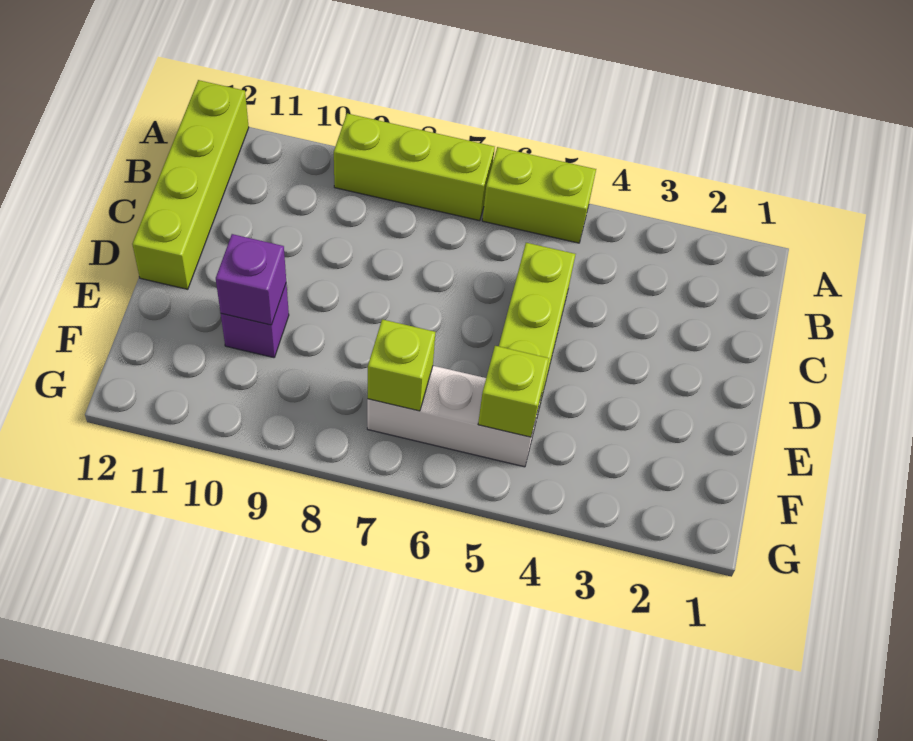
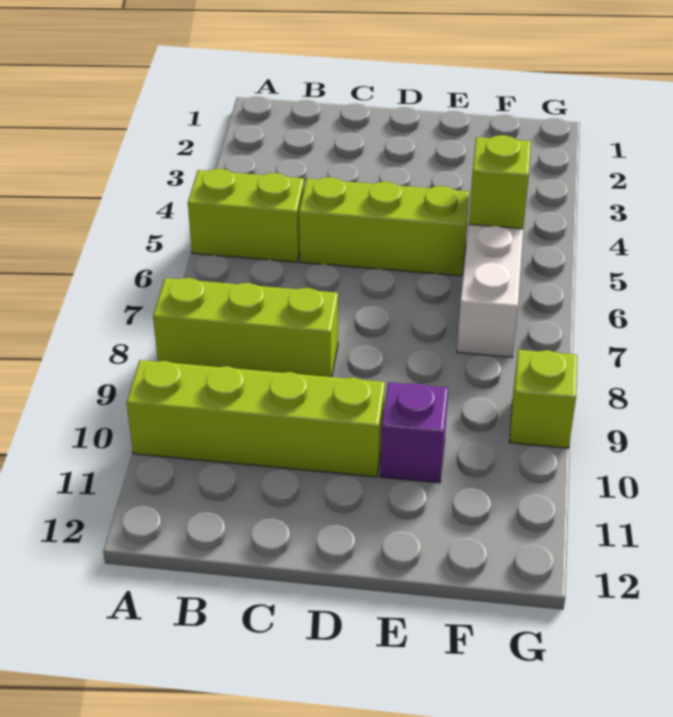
lime brick A5:A6 level 1 -> lime brick A5:B5 level 1
lime brick A7:A9 level 1 -> lime brick A8:C8 level 1
lime brick A12:D12 level 1 -> lime brick A10:D10 level 1
purple brick E10 level 2 -> none
lime brick F7 level 2 -> lime brick G9 level 1

